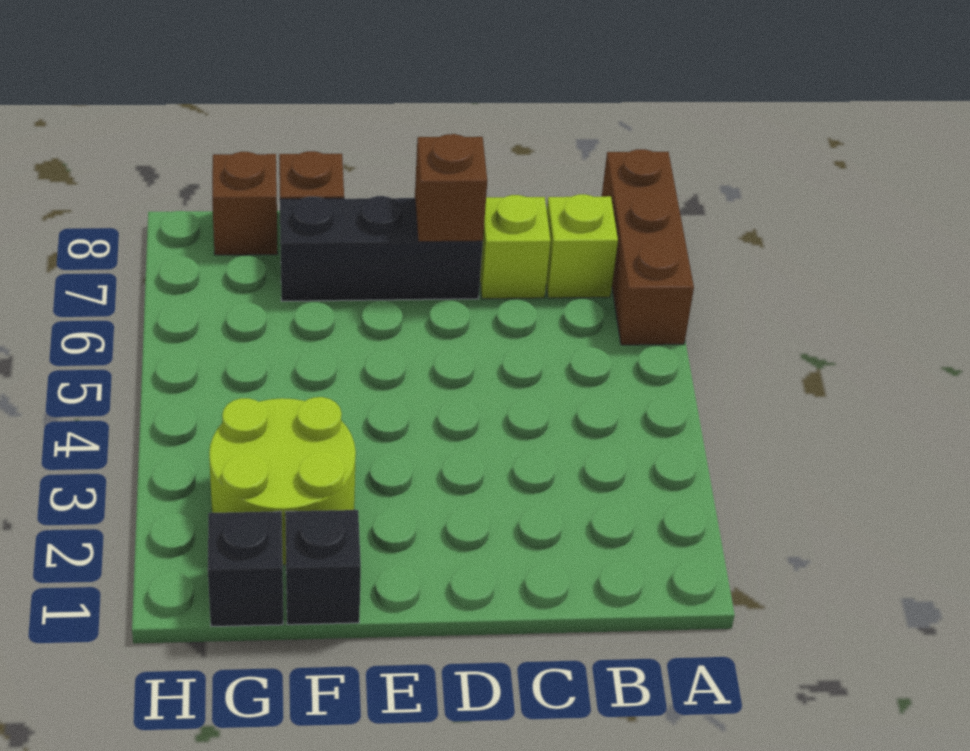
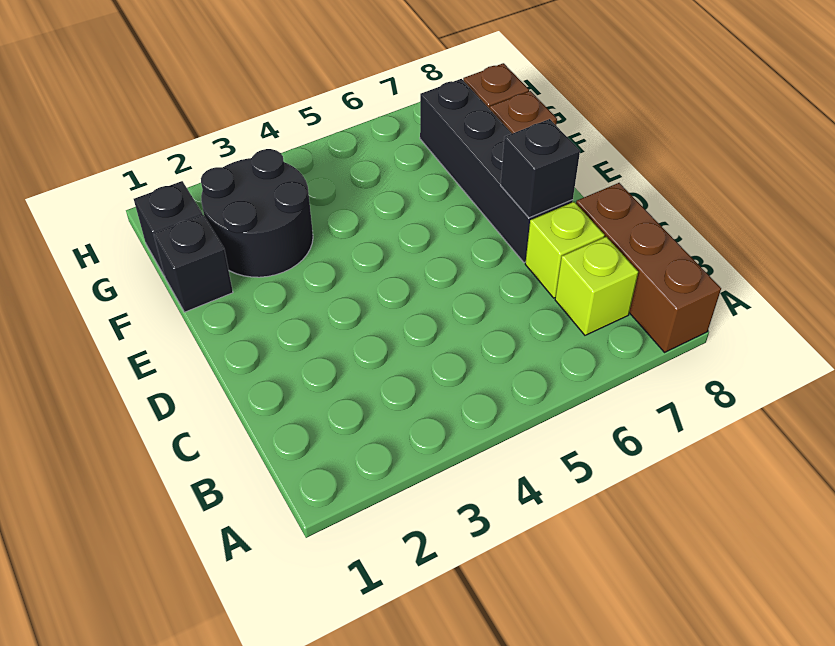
brown brick A6:A8 level 1 -> brown brick A8:C8 level 1
black brick D7:F7 level 1 -> black brick D7:G7 level 1
brown brick D7 level 2 -> black brick D7 level 2
lime round brick F2:G3 level 1 -> black round brick F2:G3 level 1

